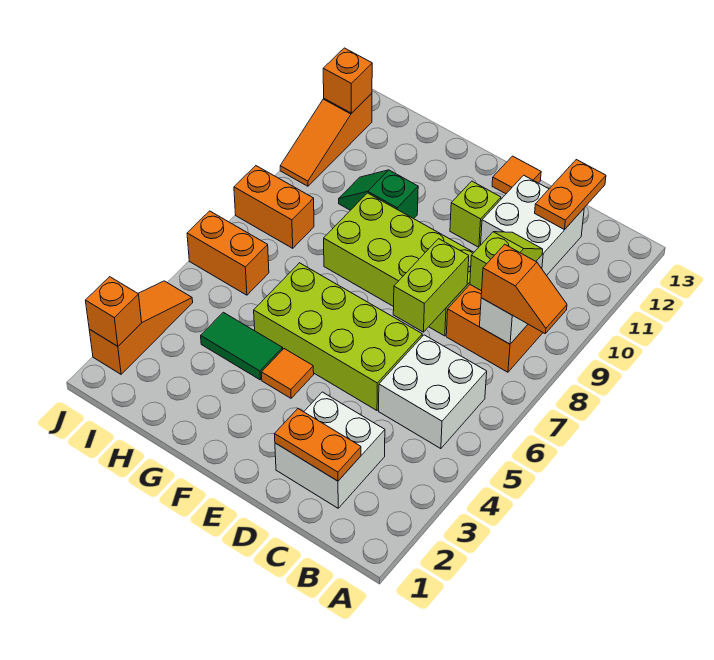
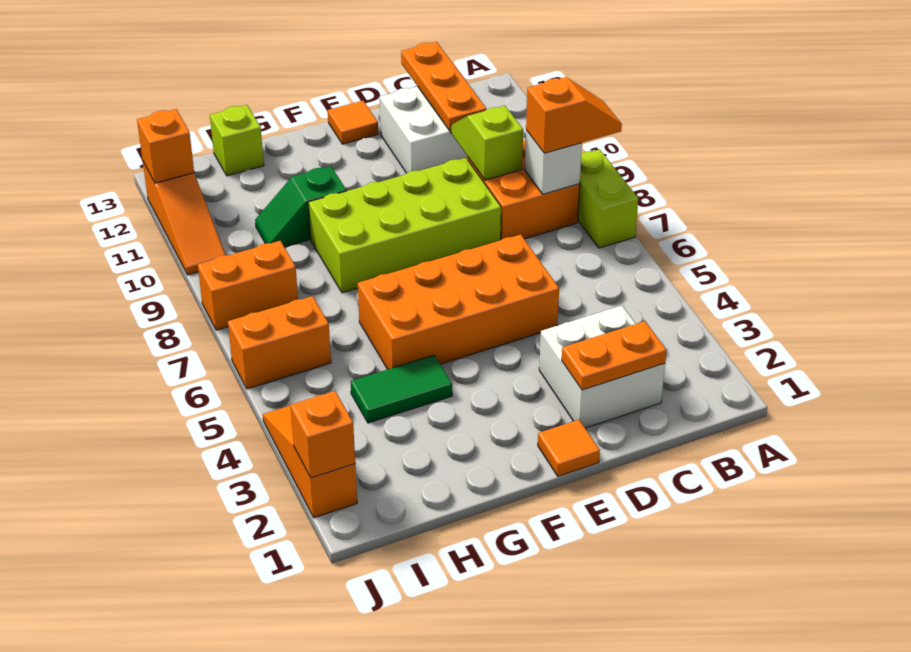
white brick B5:C6 level 1 -> none
orange plate C12:C13 level 2 -> orange plate C11:C13 level 2
lime brick D5:G6 level 1 -> orange brick D5:G6 level 1
lime brick D7:D8 level 2 -> lime brick A7:A8 level 1
lime brick E11 level 1 -> lime brick H13 level 1
orange tile F4 level 1 -> orange tile E1 level 1

